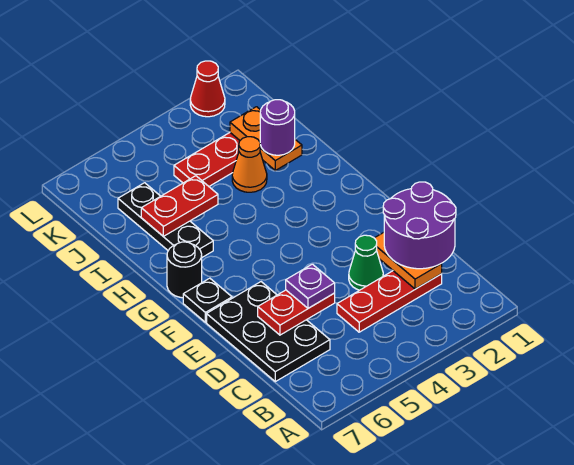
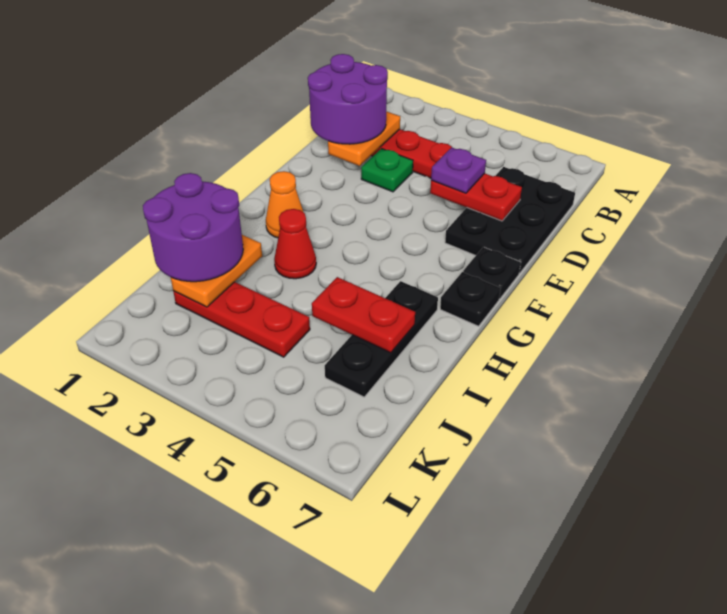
green cone D3 level 1 -> green plate D3 level 1
black round brick G7 level 1 -> black plate G7 level 1
purple round brick I2 level 3 -> purple round brick I1:J2 level 3
orange cone I3 level 1 -> orange cone G2 level 1
red cone L2 level 1 -> red cone H3 level 1

